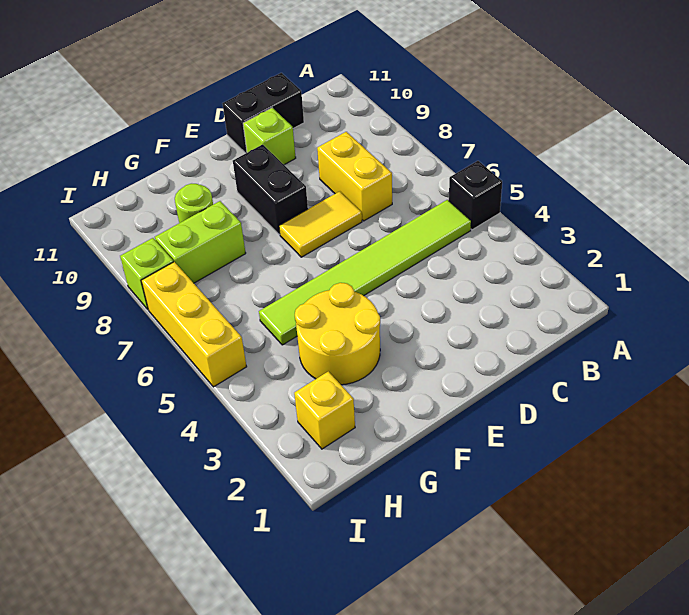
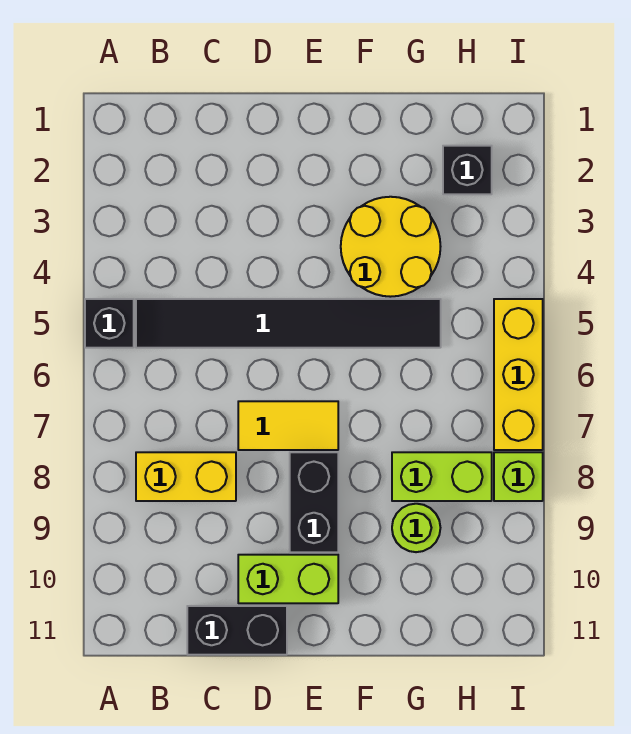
lime tile B5:G5 level 1 -> black tile B5:G5 level 1
yellow brick C7:C8 level 1 -> yellow brick B8:C8 level 1
lime brick D10 level 1 -> lime brick D10:E10 level 1
yellow brick H2 level 1 -> black brick H2 level 1

